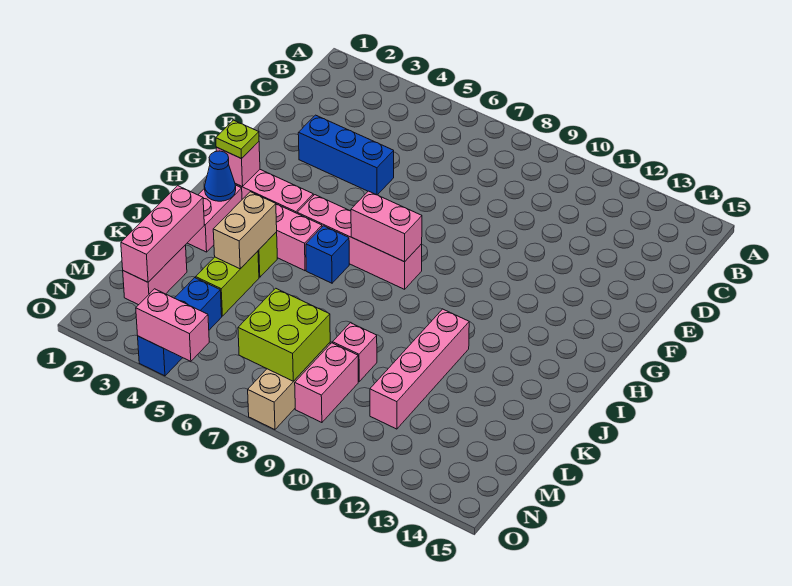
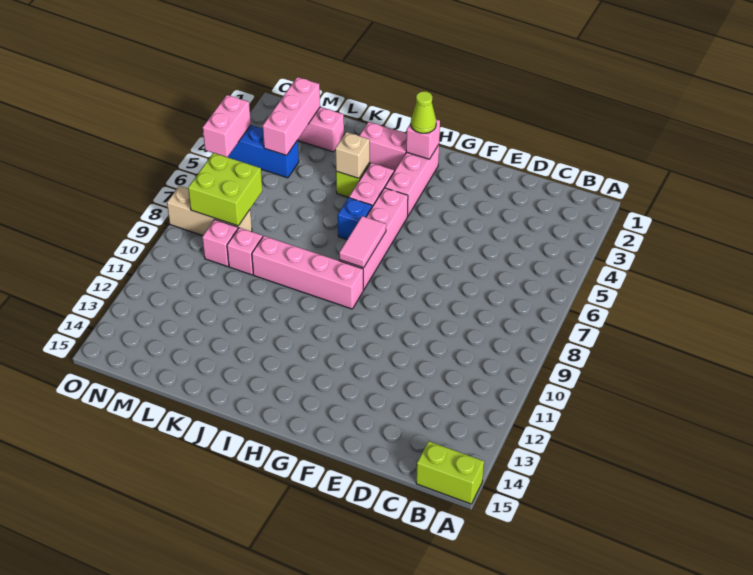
blue brick E3:E5 level 1 -> none
lime plate H2 level 3 -> lime cone H2 level 3
pink brick H7:H8 level 2 -> pink tile H7:H8 level 2
blue cone I2 level 2 -> none
tan brick J4:K4 level 2 -> tan brick J4 level 2
pink brick J11:M11 level 1 -> pink brick H9:K9 level 1
pink brick K2:M2 level 2 -> pink brick M2:M4 level 2
lime brick K4:L4 level 1 -> lime brick A15:B15 level 1
pink brick M9:N9 level 1 -> pink brick M9 level 1

